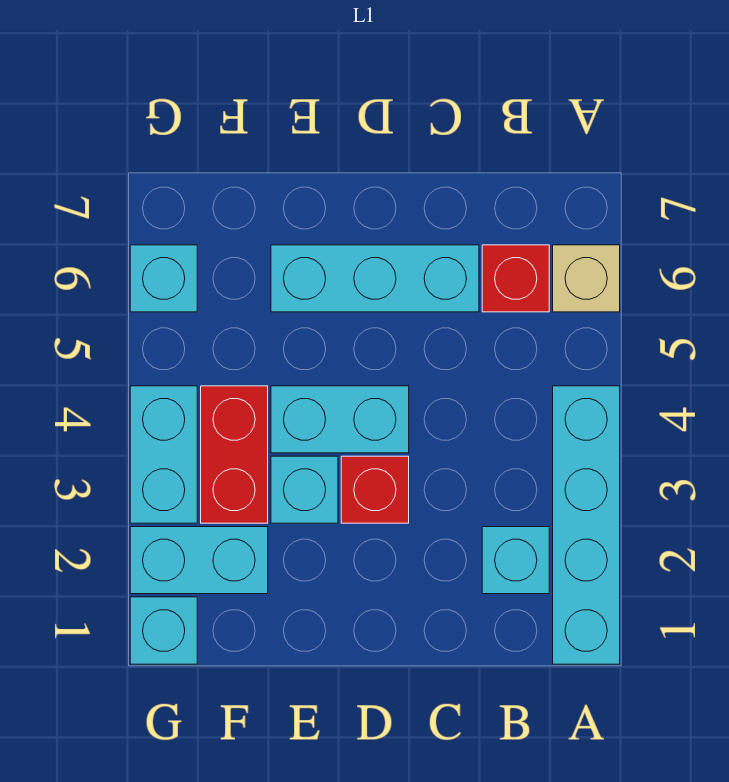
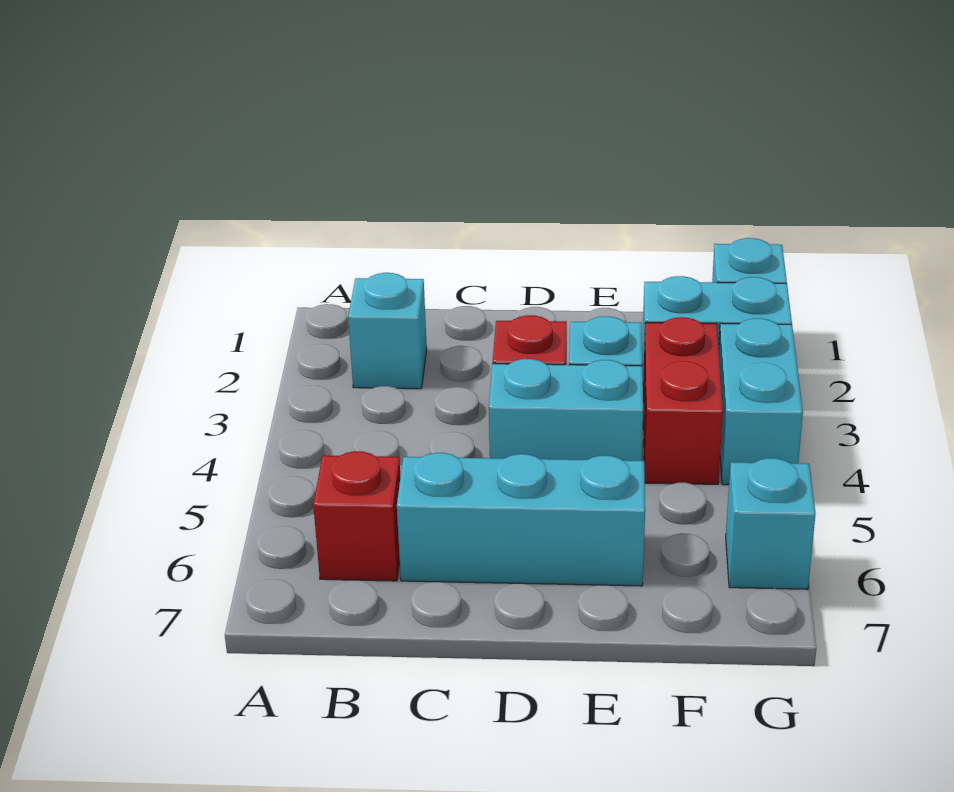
cyan brick A1:A4 level 1 -> none
tan brick A6 level 1 -> none

